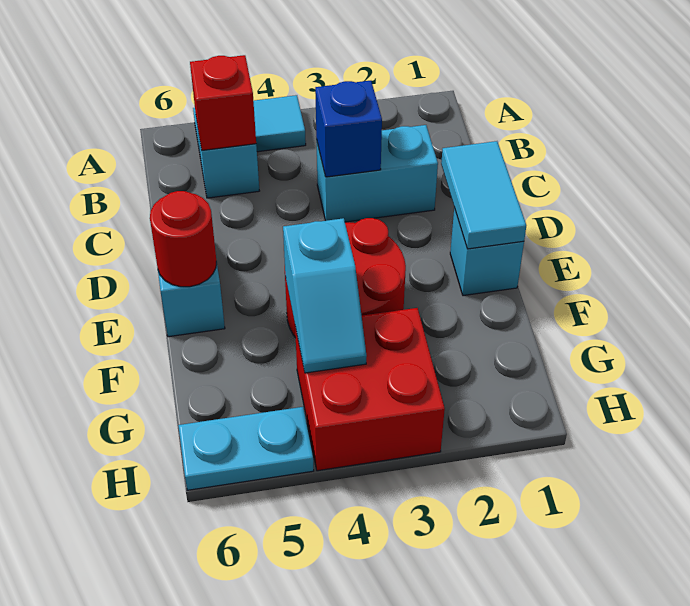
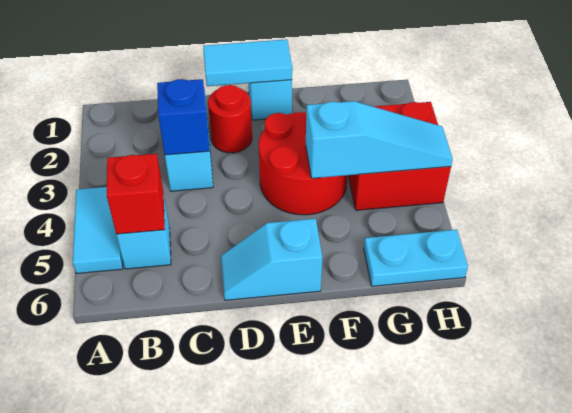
red round brick E6 level 2 -> red round brick D2 level 1
cyan slope F4:G4 level 2 top F -> cyan slope F4:H4 level 2 top F
cyan plate H5:H6 level 1 -> cyan plate G6:H6 level 1

